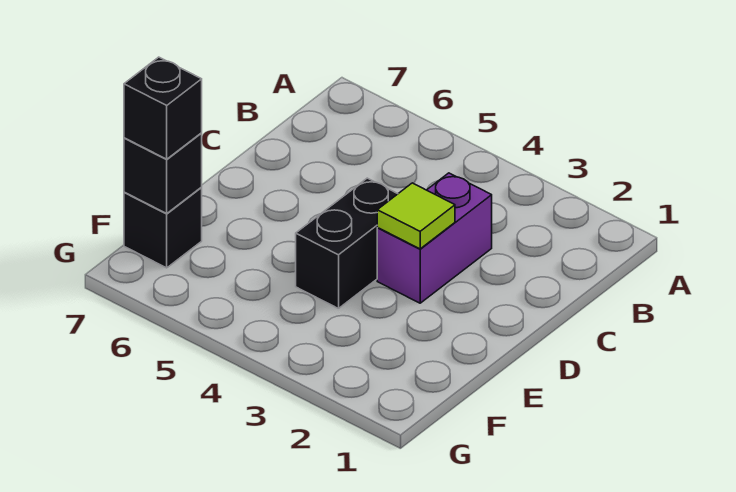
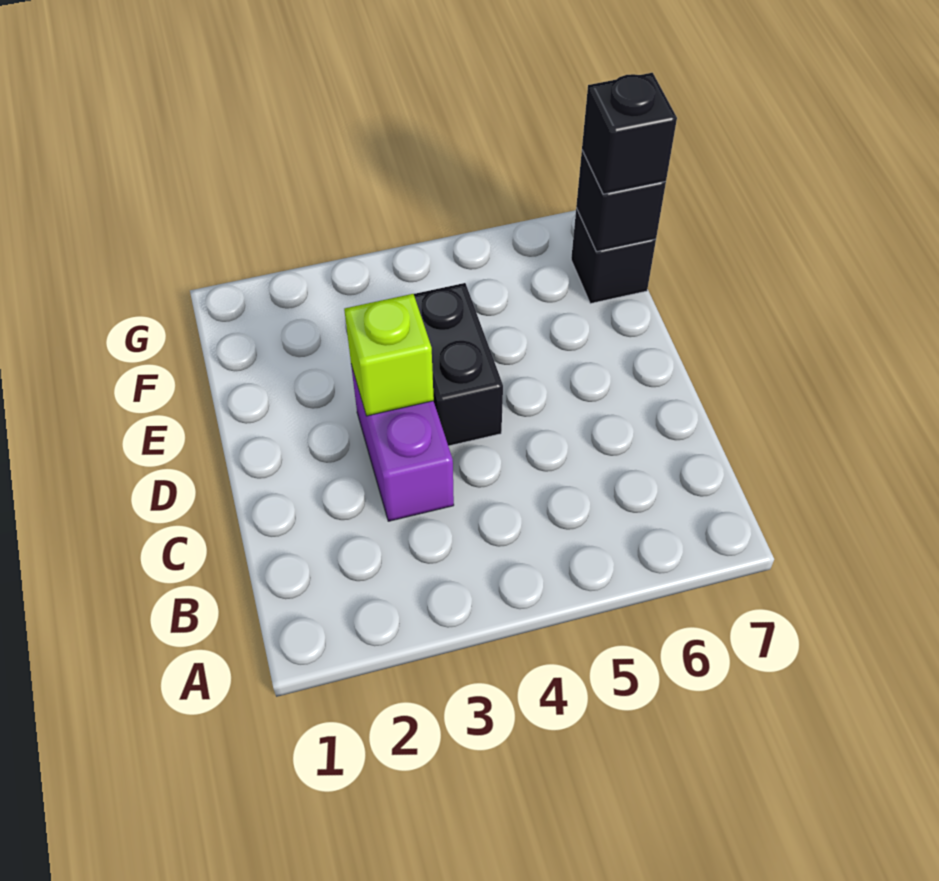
lime tile D3 level 2 -> lime brick D3 level 2

